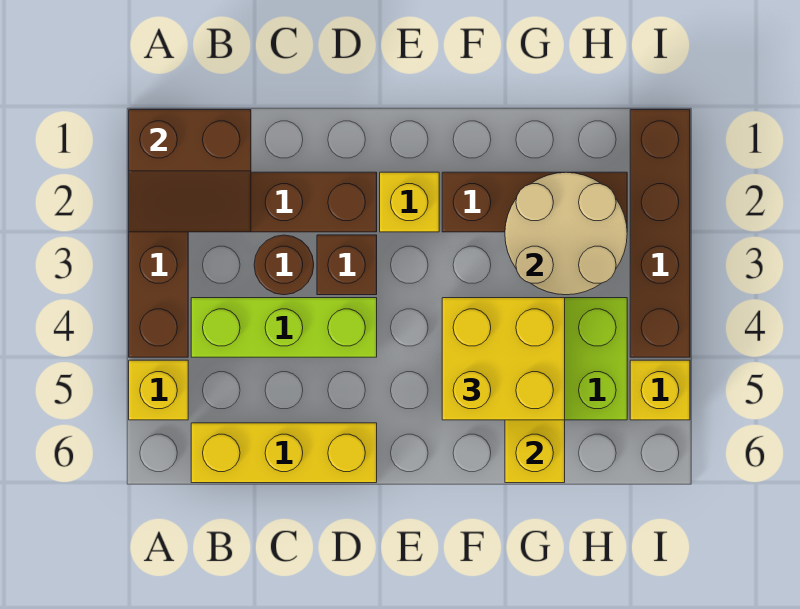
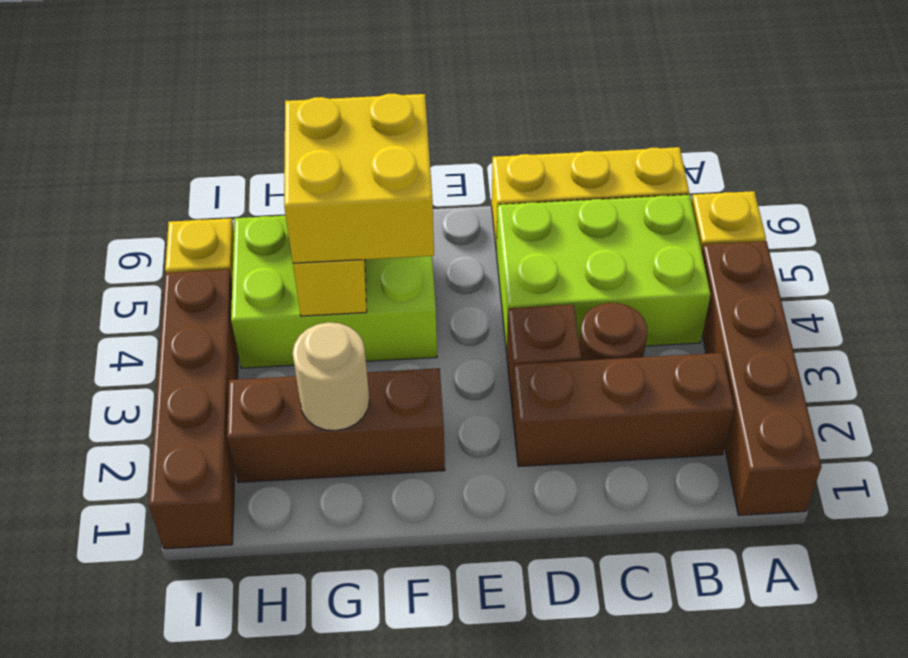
brown slope A1:B2 level 2 top 1 -> none
lime brick B4:D4 level 1 -> lime brick B4:D5 level 1
yellow brick E2 level 1 -> none
tan round brick G2:H3 level 2 -> tan round brick G2 level 2

